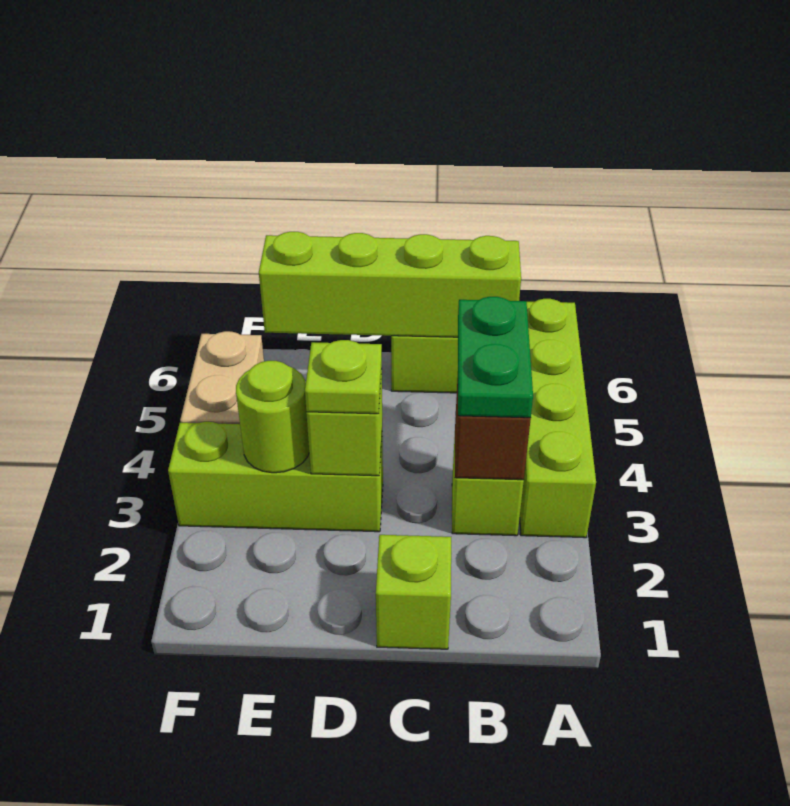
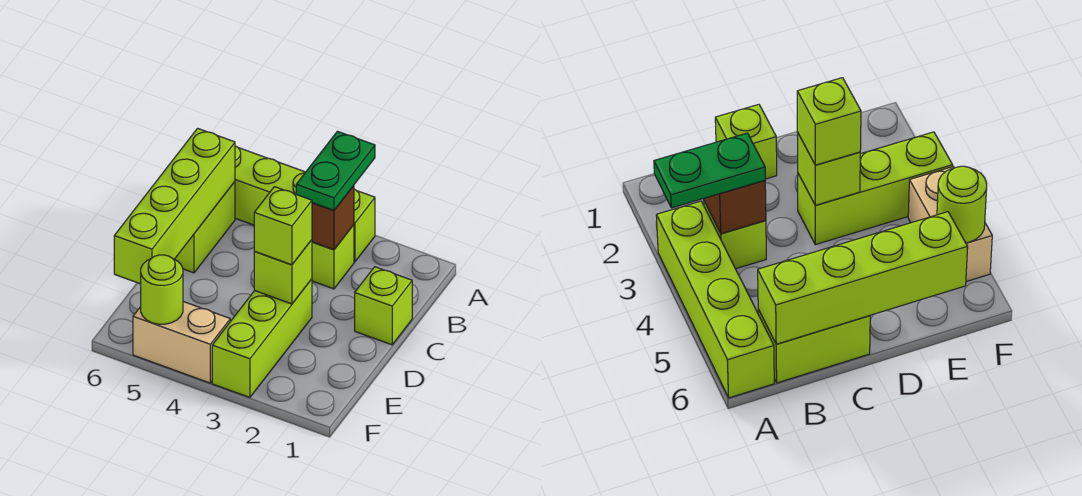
green plate B3:B4 level 3 -> green plate A3:B3 level 3
lime plate D3 level 3 -> lime brick D3 level 3
lime round brick E3 level 2 -> lime round brick F5 level 2

